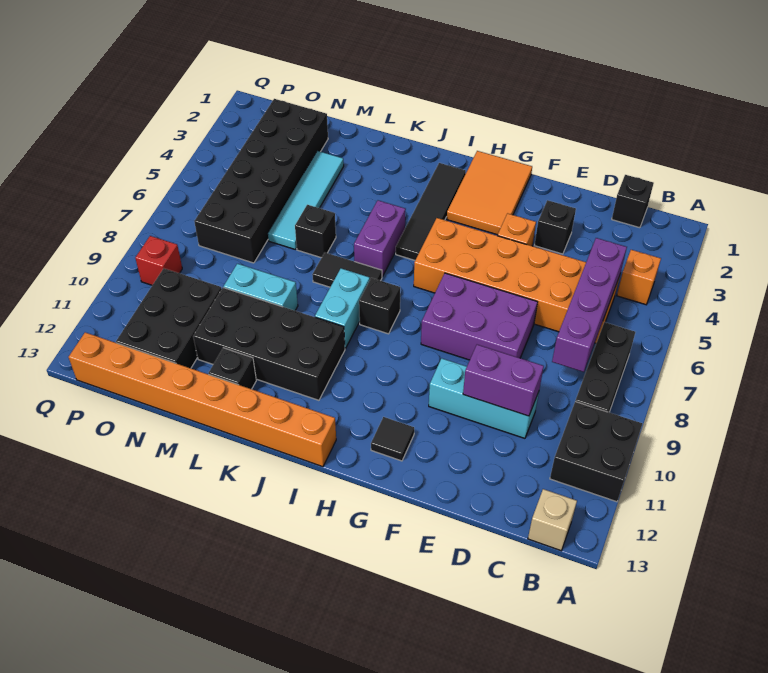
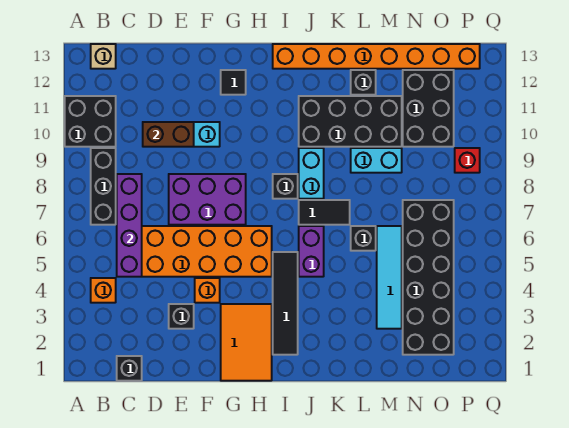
purple brick D10:E10 level 2 -> brown brick D10:E10 level 2

